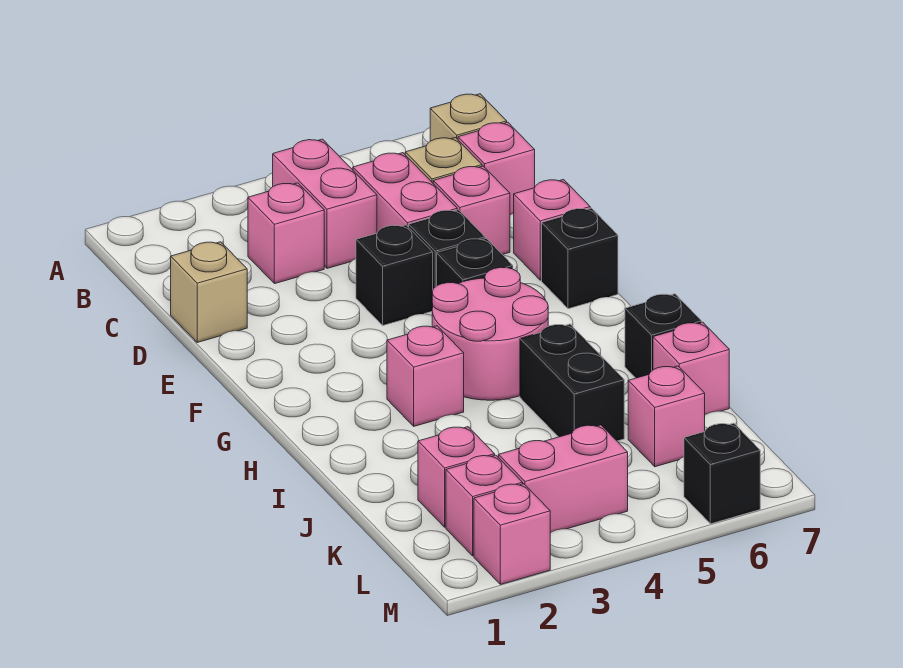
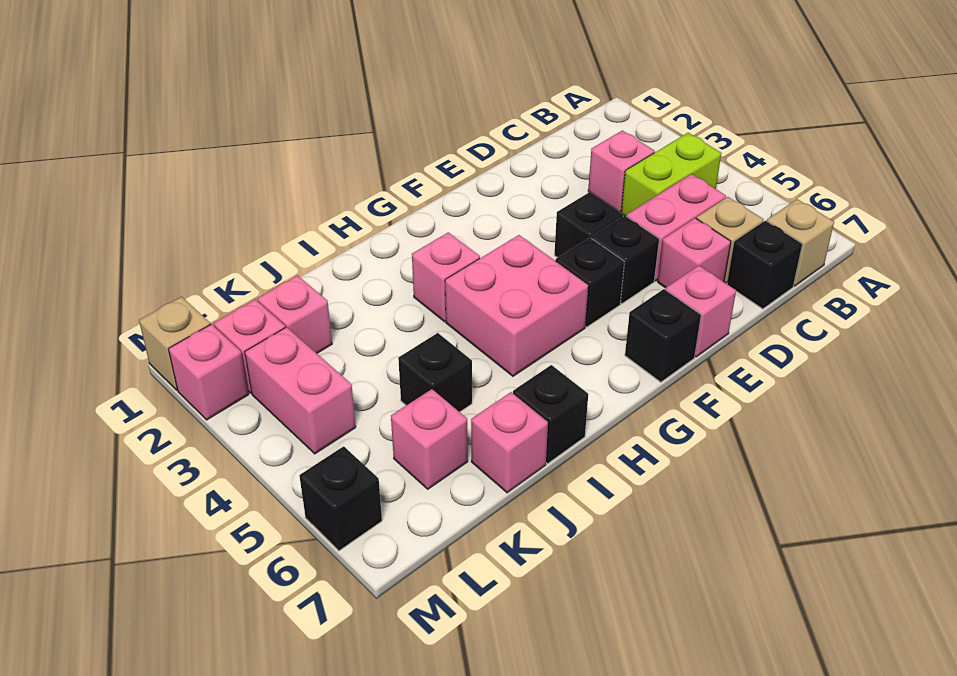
pink brick B4:C4 level 1 -> lime brick B4:C4 level 1
pink brick C7 level 1 -> black brick C7 level 1
tan brick D1 level 1 -> tan brick M1 level 1
pink round brick G4:H5 level 1 -> pink brick G4:H5 level 1
black brick I5:J5 level 1 -> black brick J5 level 1

